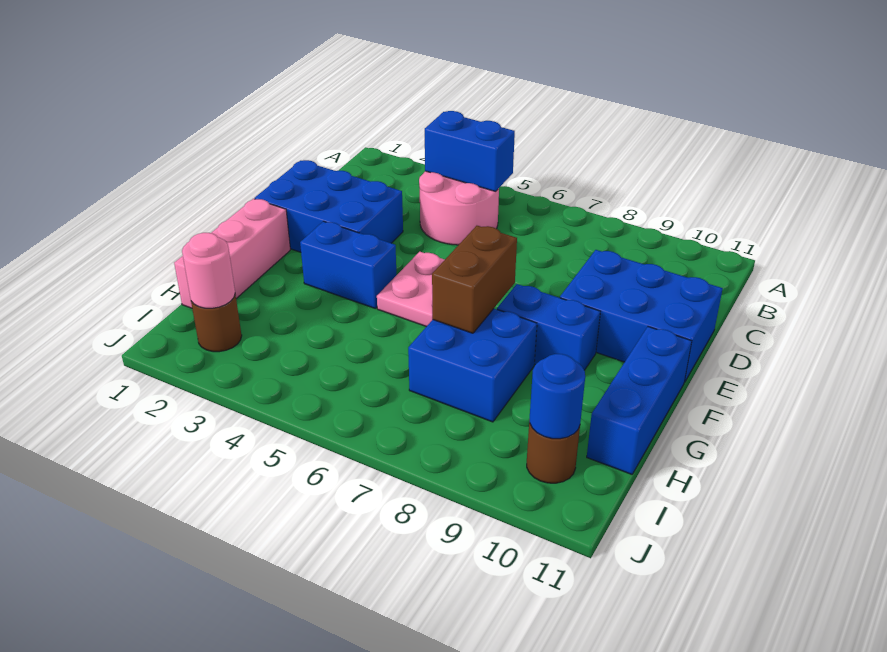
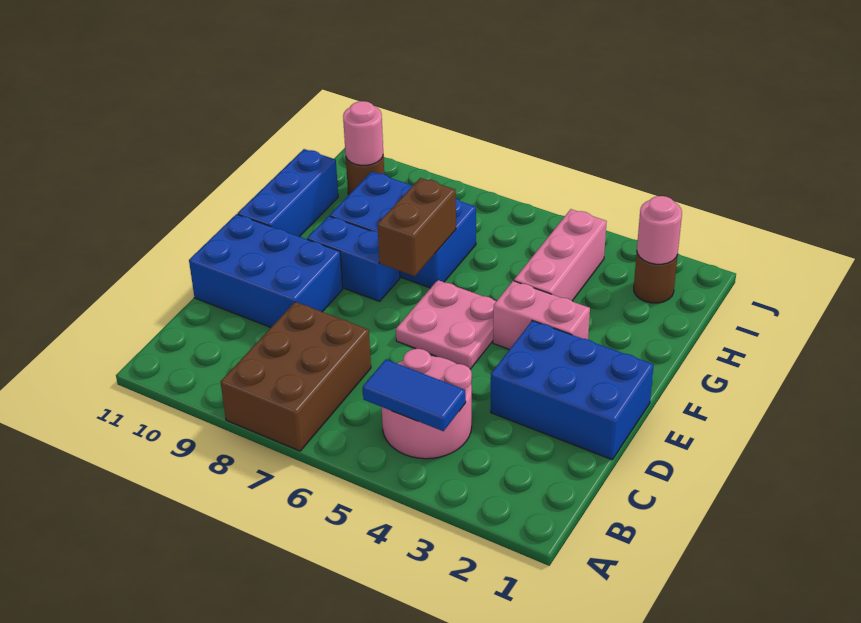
none -> brown brick A7:C8 level 1
blue brick B4:B5 level 2 -> blue tile B4:B5 level 2
pink brick F1:H1 level 1 -> pink brick G4:I4 level 1
blue brick F3:F4 level 1 -> pink brick F3:F4 level 1
blue brick G7:H8 level 1 -> blue brick G7:H9 level 1
blue round brick I10 level 2 -> pink round brick I10 level 2

